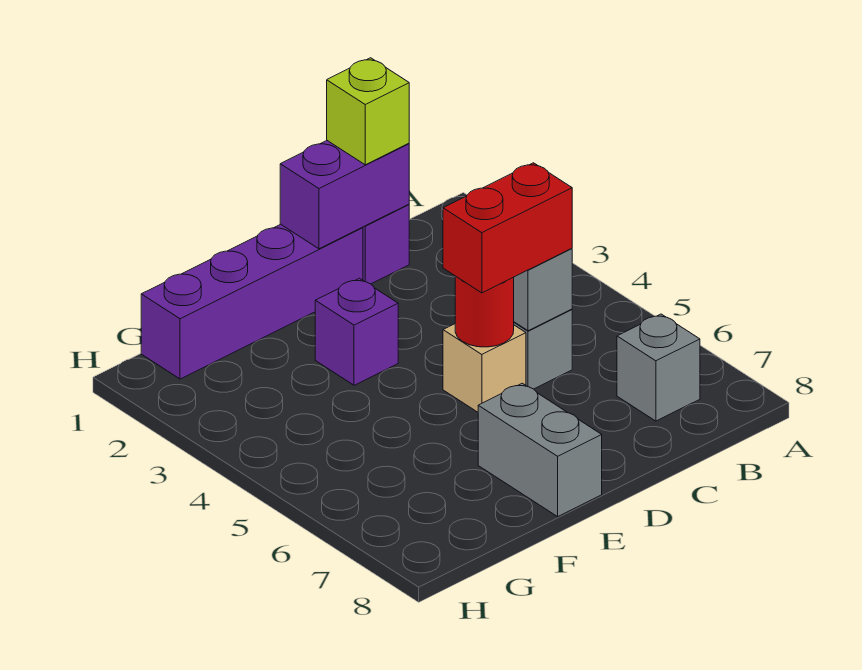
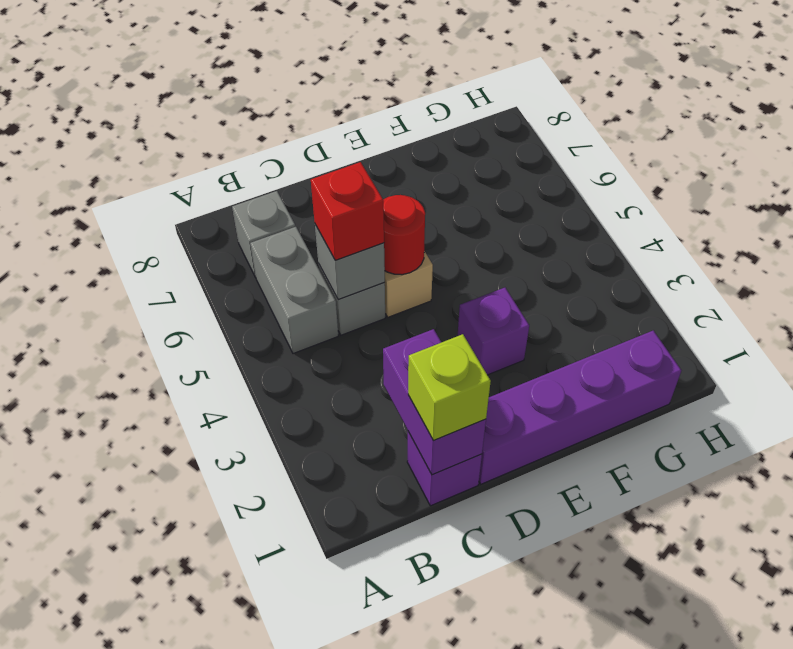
purple brick C1:D1 level 2 -> purple brick C1:C2 level 2
red brick C5:D5 level 3 -> red brick C5 level 3
grey brick E7:E8 level 1 -> grey brick B5:B6 level 1

